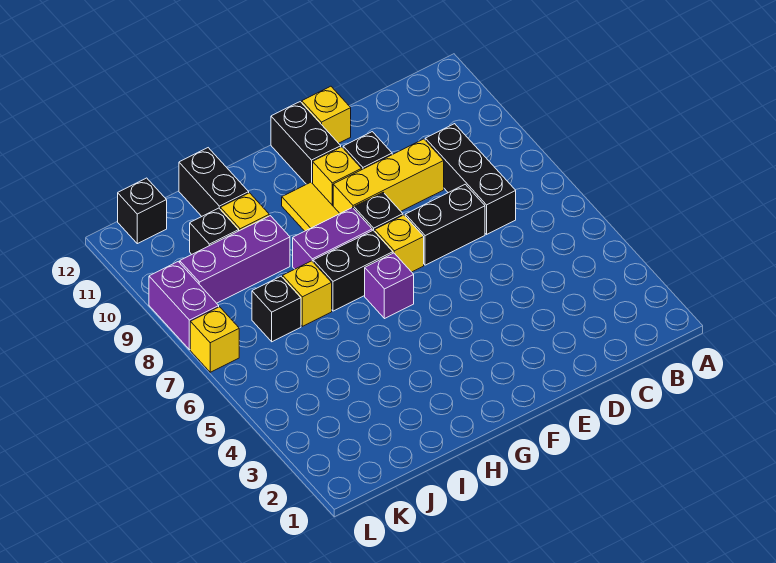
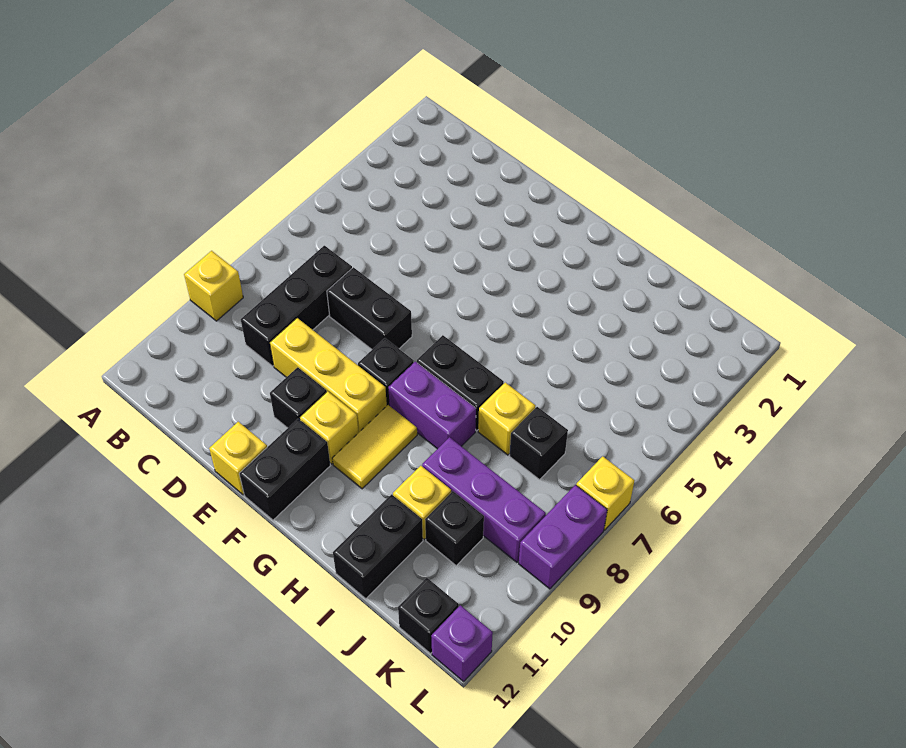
yellow brick F7 level 1 -> yellow brick A9 level 1
purple brick G6 level 1 -> purple brick L12 level 1

